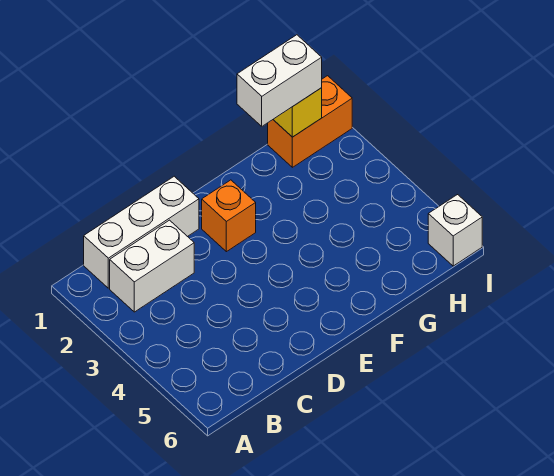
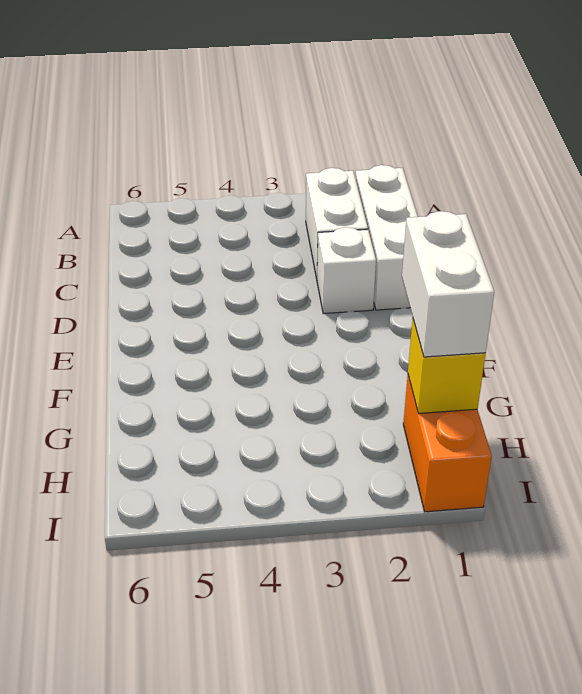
orange brick E2 level 1 -> none
white brick I6 level 1 -> white brick D2 level 1

